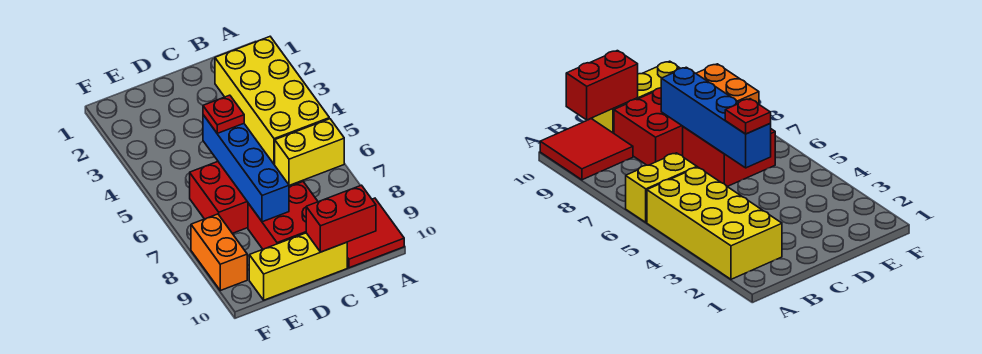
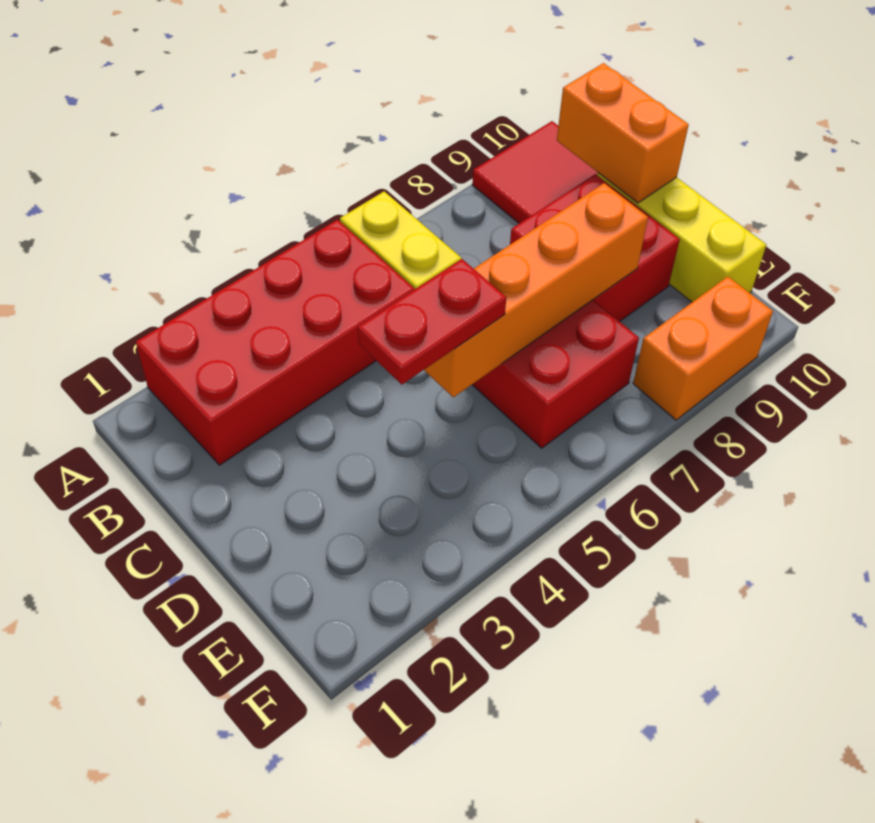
yellow brick A2:B5 level 1 -> red brick A2:B5 level 1
red brick B10:C10 level 2 -> orange brick B10:C10 level 2
blue brick D5:D8 level 2 -> orange brick D5:D8 level 2
red plate D5 level 3 -> red plate D4:D5 level 3

